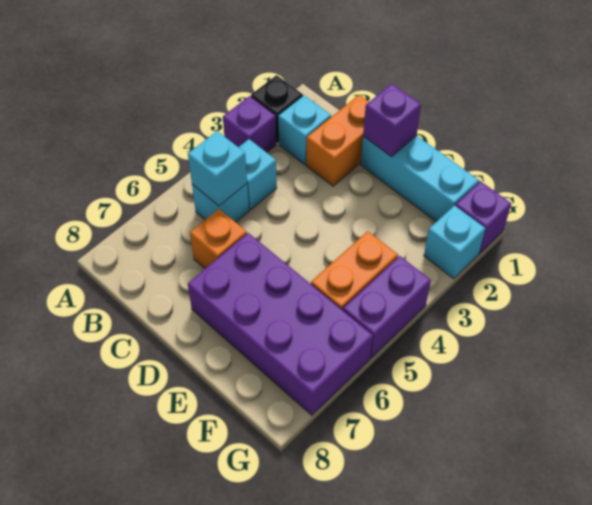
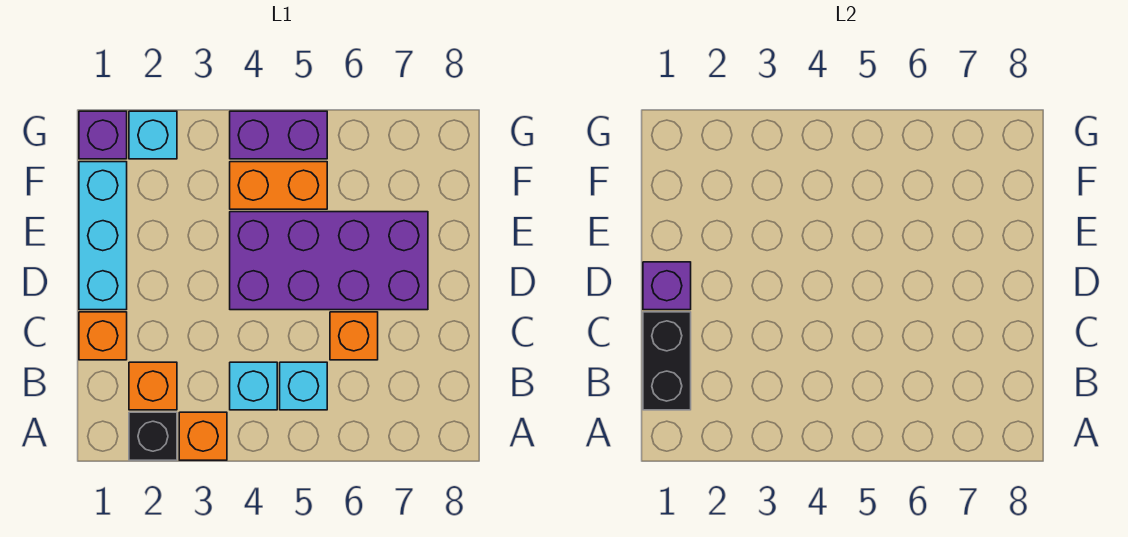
purple brick A3 level 1 -> orange brick A3 level 1
none -> black brick B1:C1 level 2
cyan brick B2 level 1 -> orange brick B2 level 1
cyan brick B5 level 2 -> none
orange brick C1:C2 level 1 -> orange brick C1 level 1
purple brick D6:G7 level 1 -> purple brick D4:E7 level 1

